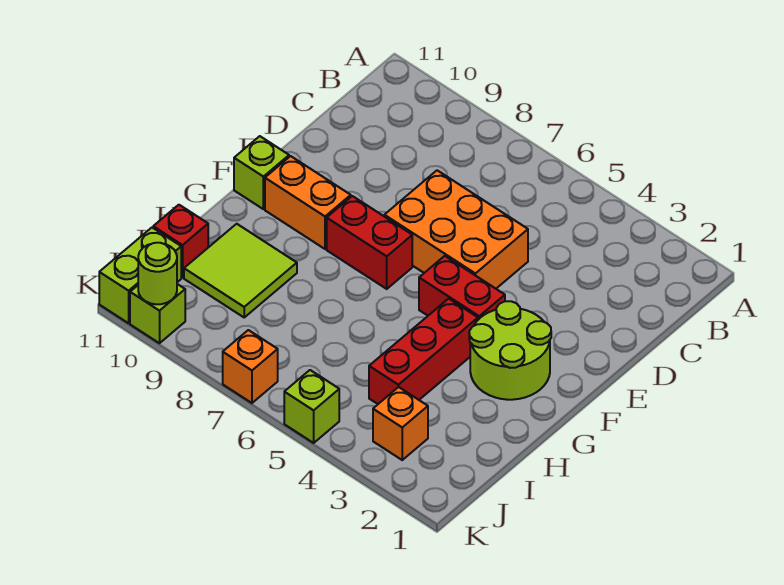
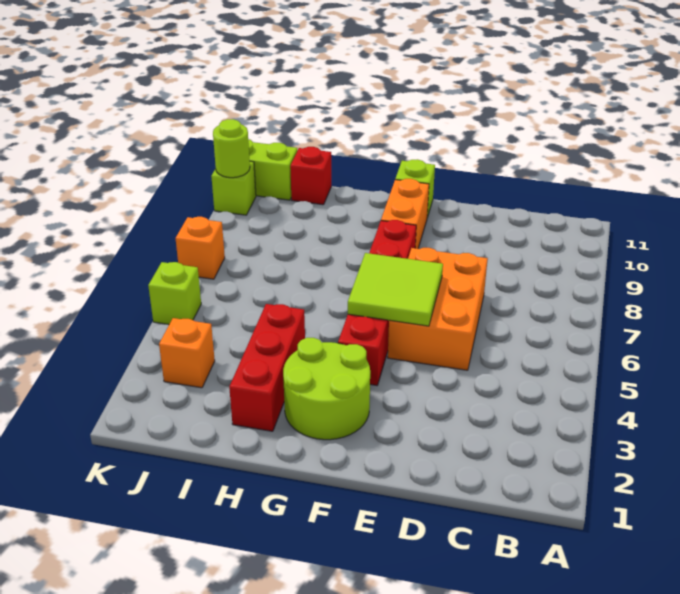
red brick G4:I4 level 1 -> red brick H2:H4 level 1
lime tile H9:I10 level 1 -> lime tile E5:F6 level 2

